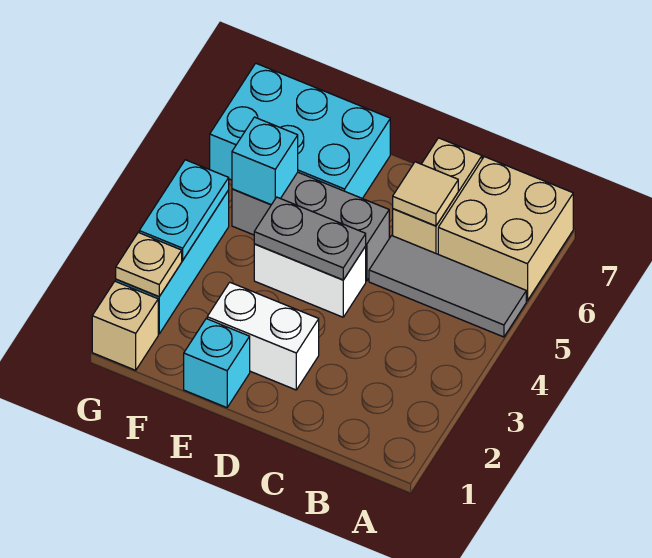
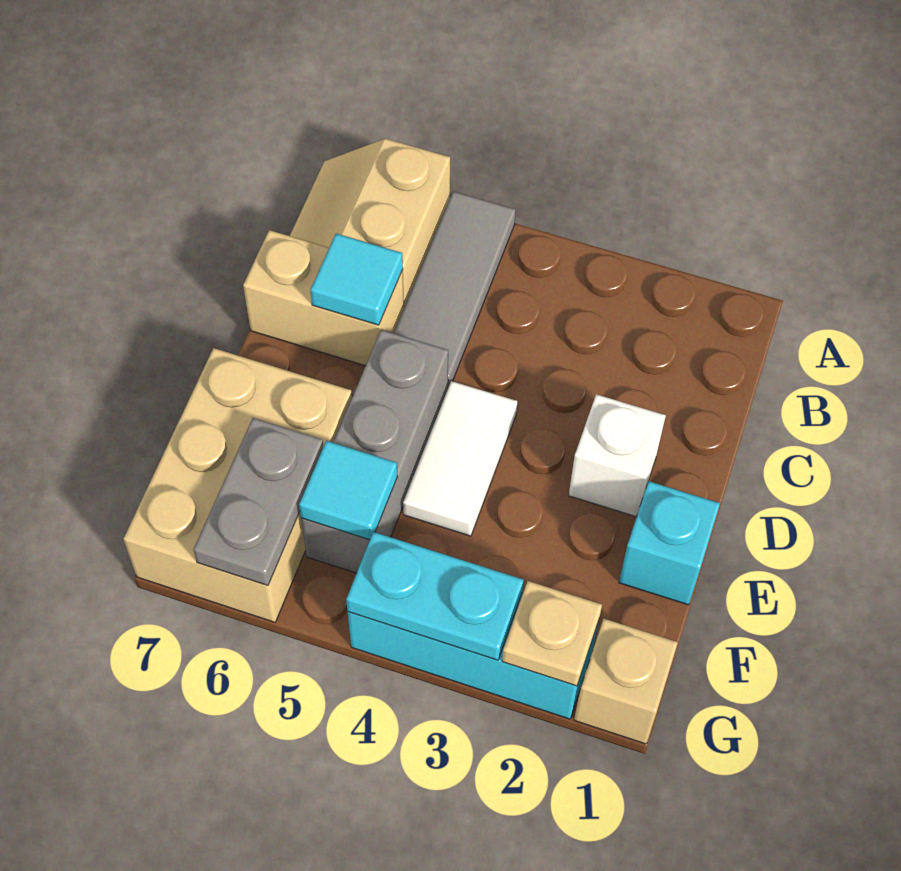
tan brick A6:B7 level 1 -> tan slope A6:B7 level 1 top 6
tan tile C6 level 2 -> cyan tile C6 level 2
white brick D2:E2 level 1 -> white brick D2 level 1
white brick D4:E4 level 1 -> white tile D4:E4 level 1
grey plate D4:E4 level 2 -> grey plate F6:G6 level 2
cyan brick E6:G7 level 1 -> tan brick E6:G7 level 1
cyan brick F5 level 2 -> cyan tile F5 level 2

